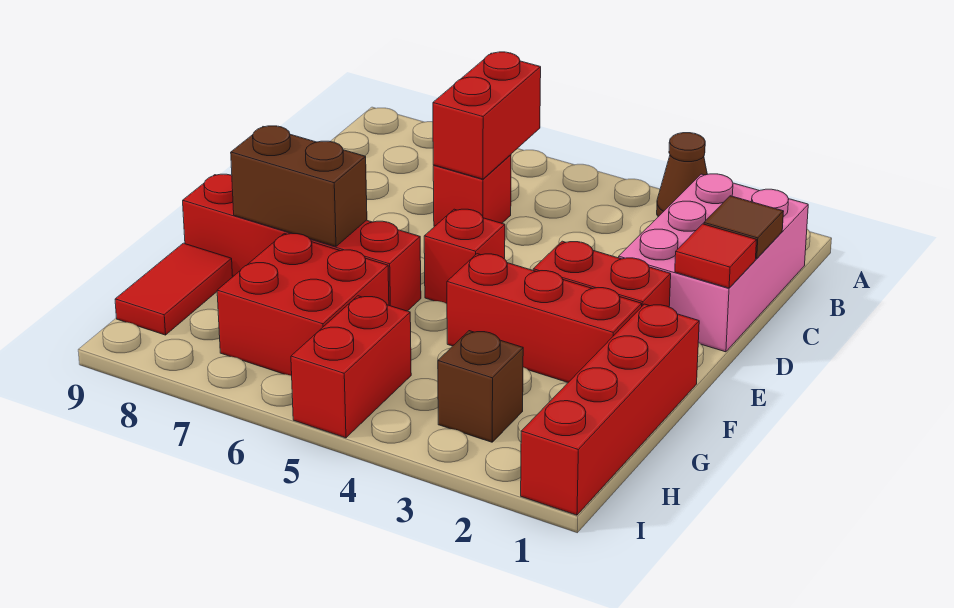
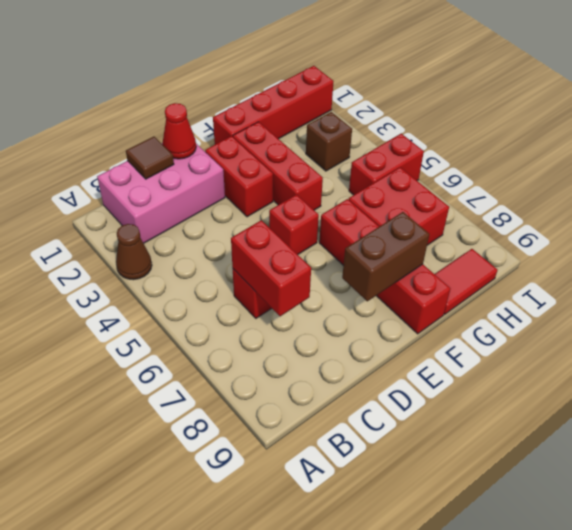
red brick B6:C6 level 2 -> red brick C6:C7 level 2
red tile D1 level 2 -> red cone D1 level 2
brown brick F7:F8 level 2 -> brown brick E8:F8 level 2

